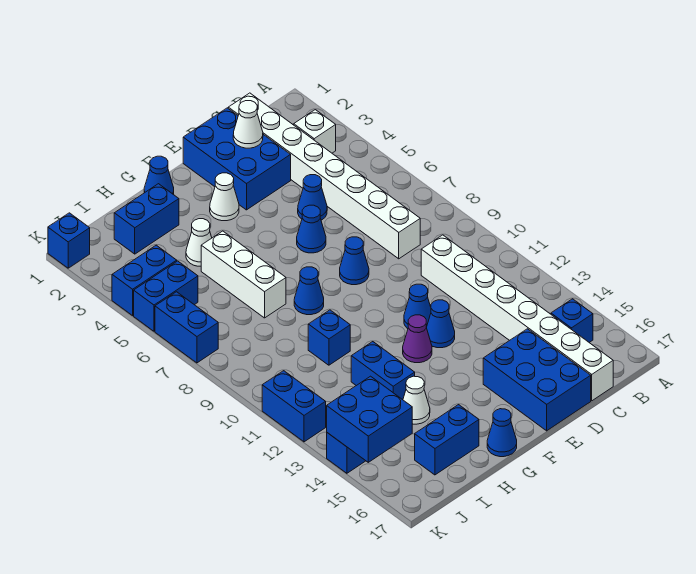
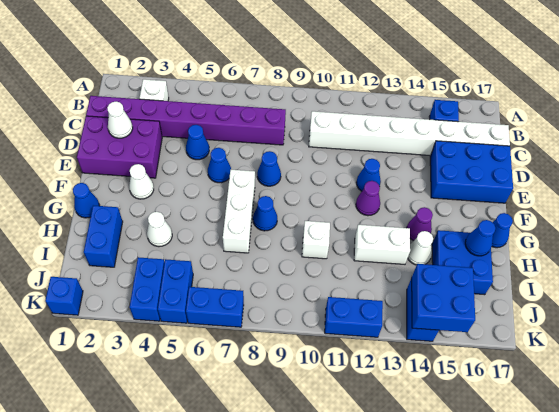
white brick C1:C8 level 1 -> purple brick C1:C8 level 1
blue brick D1:E3 level 1 -> purple brick D1:E3 level 1
blue cone E11 level 1 -> blue cone H16 level 2
none -> purple cone G14 level 1
white brick H5:H7 level 1 -> white brick F7:H7 level 1
blue brick H10 level 1 -> white brick H10 level 1
blue brick H12:H13 level 1 -> white brick H12:H13 level 1
blue brick H16:I16 level 1 -> blue brick H15:I16 level 1

